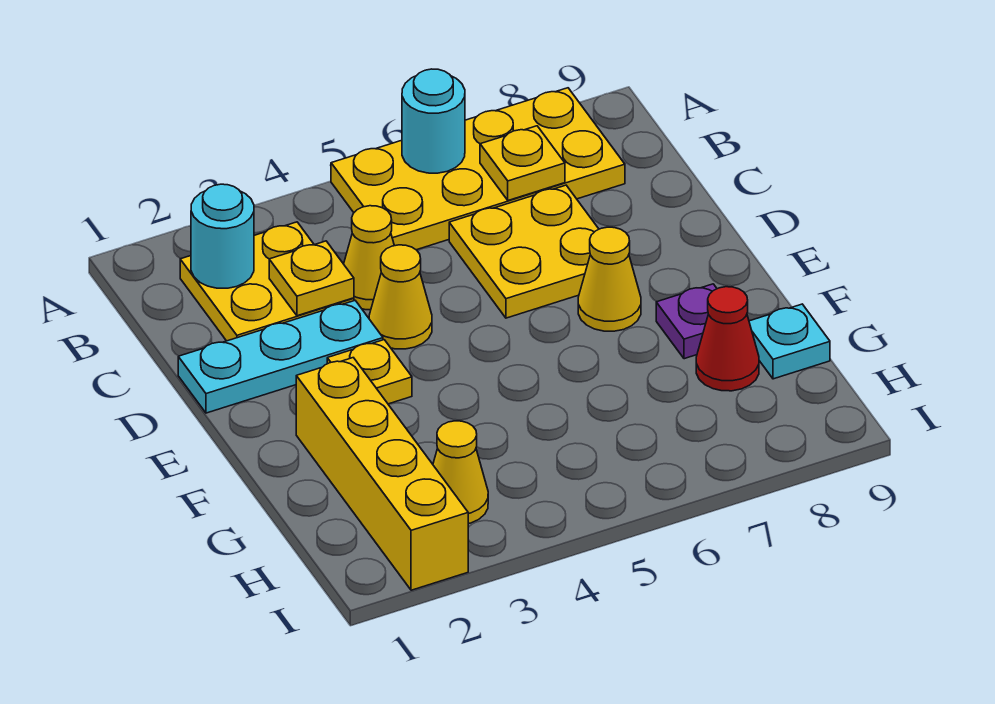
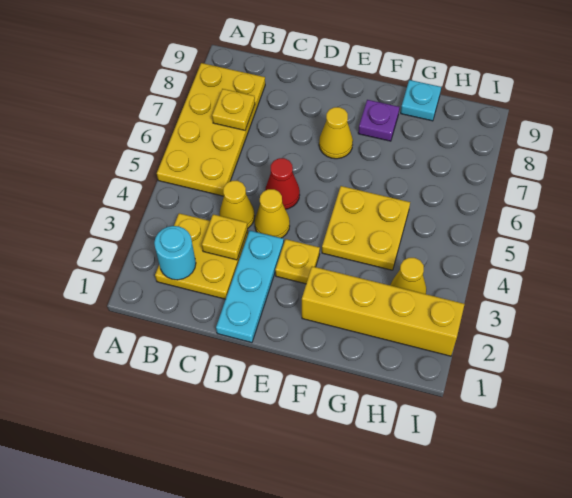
cyan round brick A6 level 2 -> none
yellow plate C6:D7 level 1 -> yellow plate F4:G5 level 1
red cone G8 level 1 -> red cone D5 level 1

